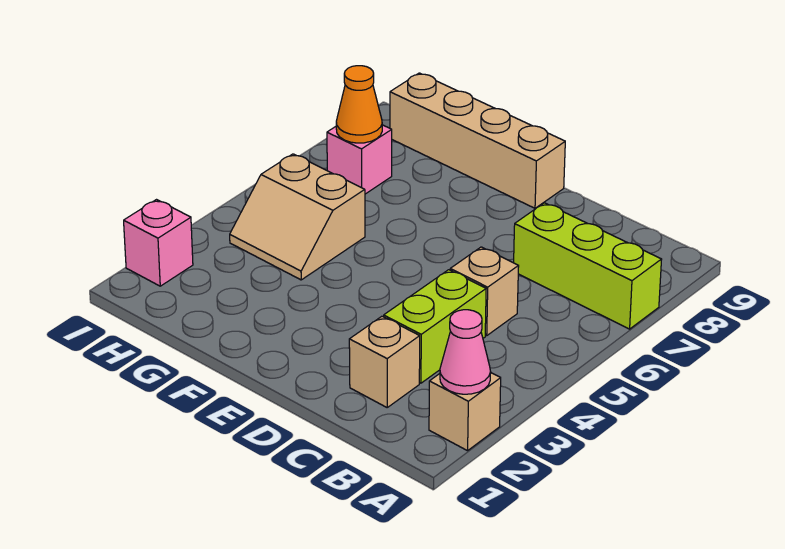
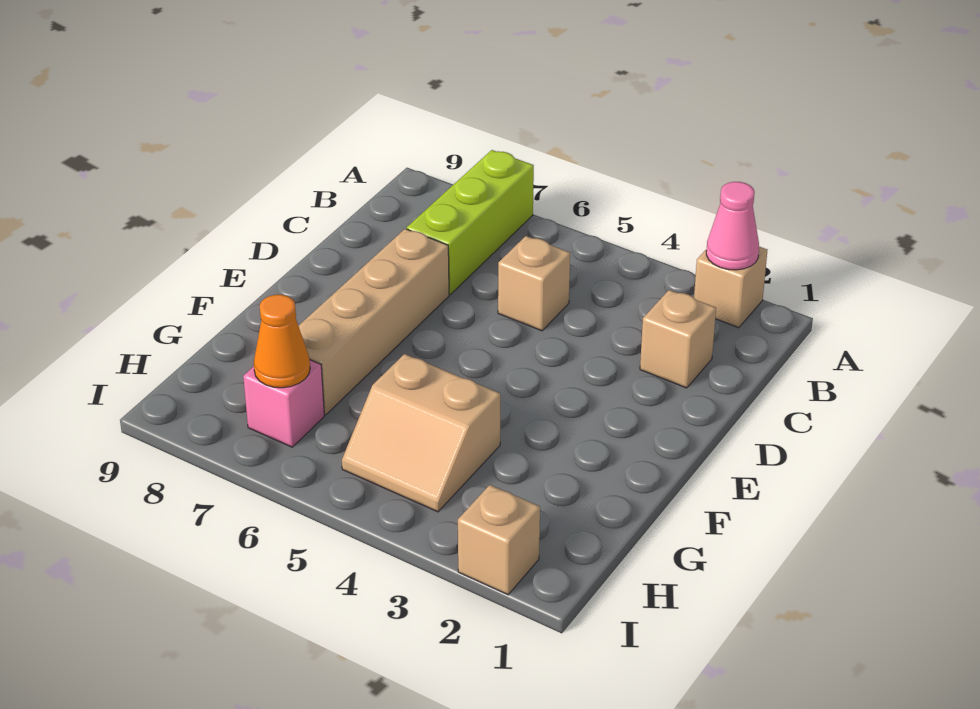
lime brick C3:C4 level 1 -> none
tan brick E9:H9 level 1 -> tan brick D7:G7 level 1
tan slope G4:H5 level 1 top 5 -> tan slope G4:H5 level 1 top G
pink brick I2 level 1 -> tan brick I2 level 1

